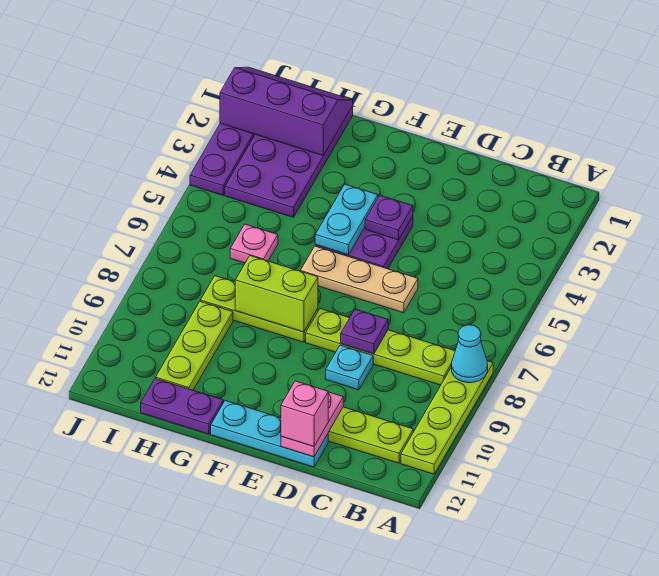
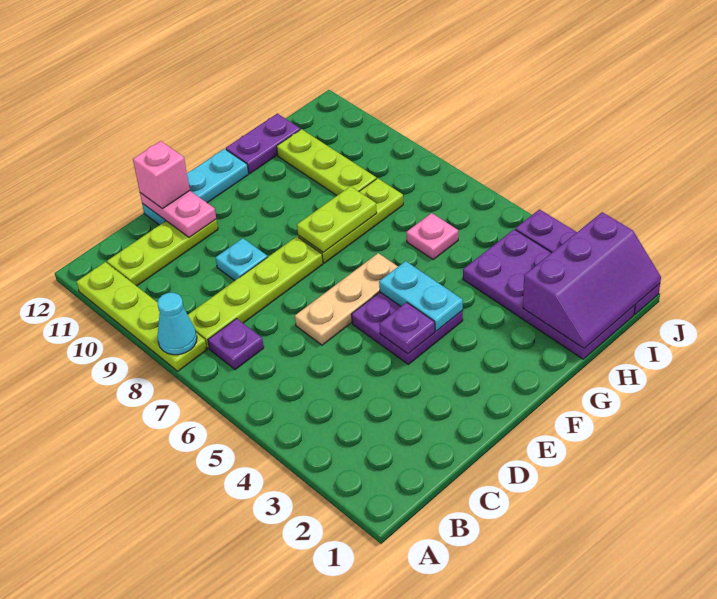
purple plate D8 level 2 -> purple plate B7 level 1
lime brick F8:G8 level 2 -> lime plate F8:G8 level 2

